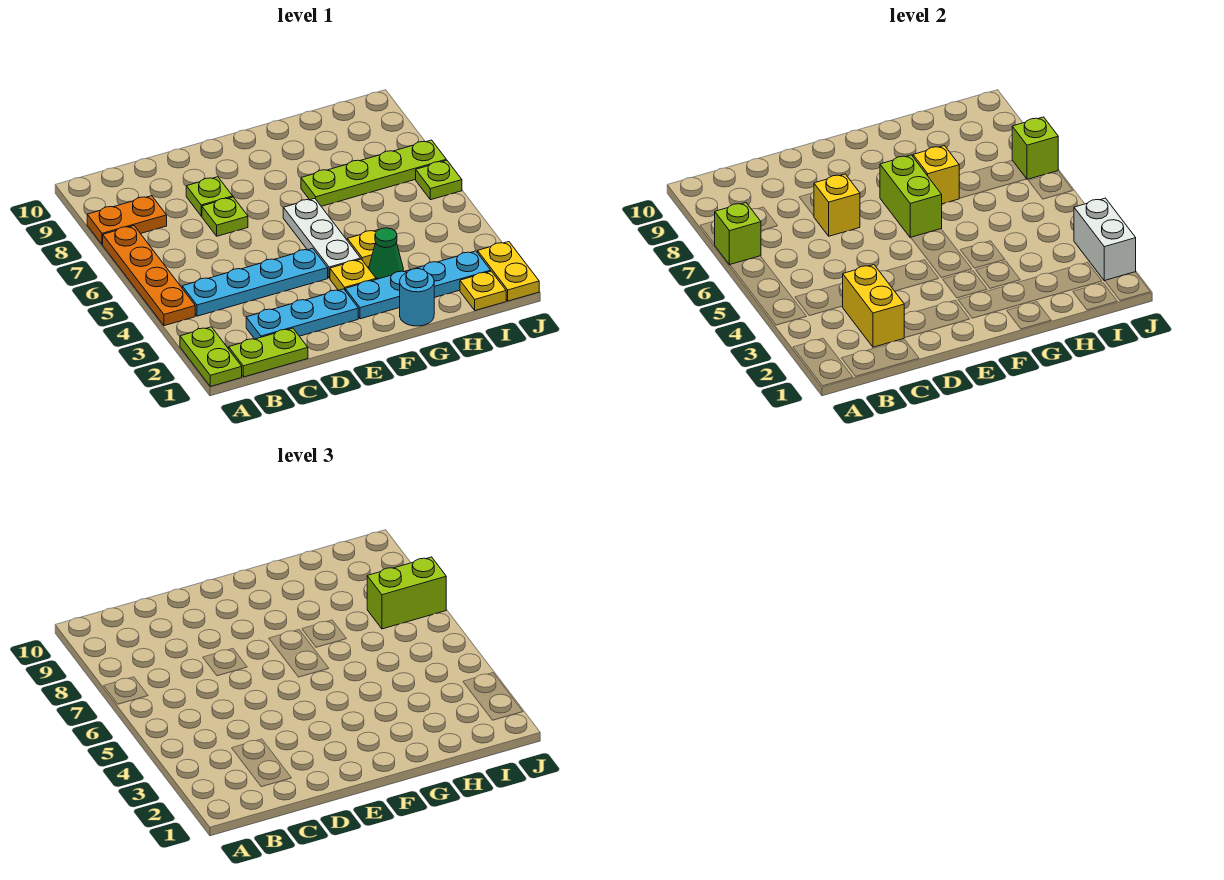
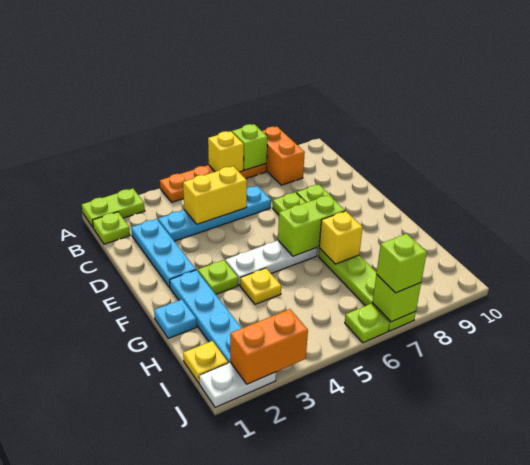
orange plate A8:B8 level 1 -> orange brick A8:B8 level 1
lime plate B1:C1 level 1 -> lime plate B1 level 1
cyan plate B4:E4 level 1 -> cyan plate C3:C6 level 1
yellow brick C2:C3 level 2 -> yellow brick C4:C5 level 2
yellow brick D7 level 2 -> yellow brick A6 level 2
yellow plate F3 level 1 -> lime plate F3 level 1
cyan round brick G1 level 1 -> cyan plate G1 level 1
green cone G3 level 1 -> none
lime brick I7:J7 level 3 -> lime brick J7 level 3
yellow plate J1:J2 level 1 -> white plate J1:J2 level 1
white brick J2:J3 level 2 -> orange brick J2:J3 level 2

